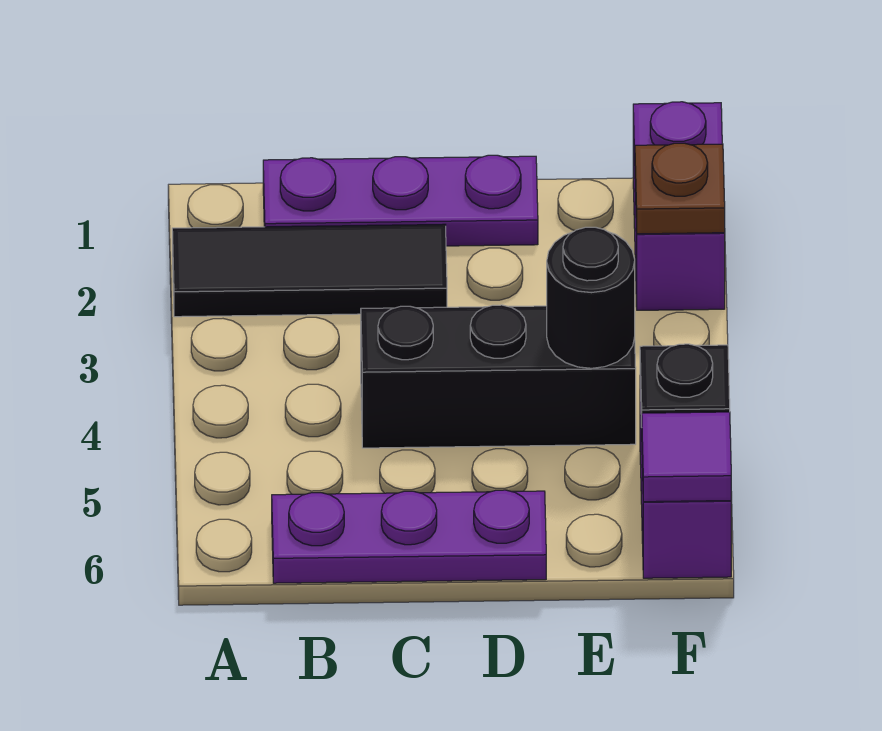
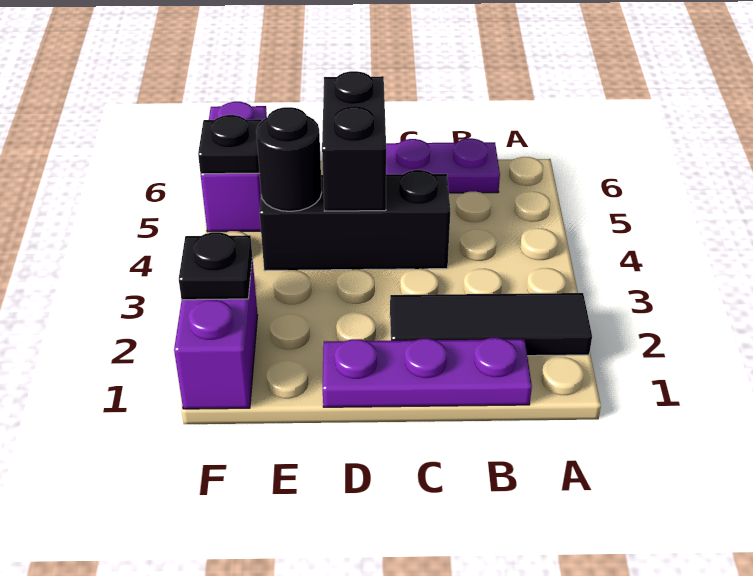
none -> black brick D4:D5 level 2
brown plate F2 level 2 -> black plate F2 level 2
purple tile F6 level 2 -> none

